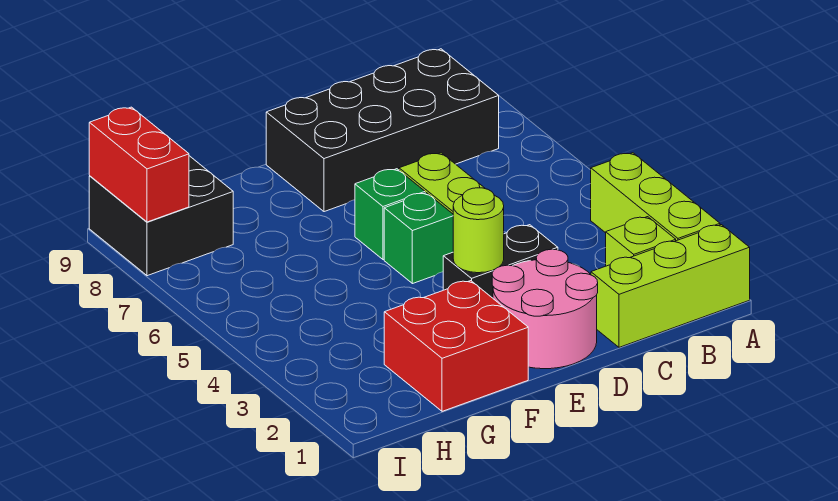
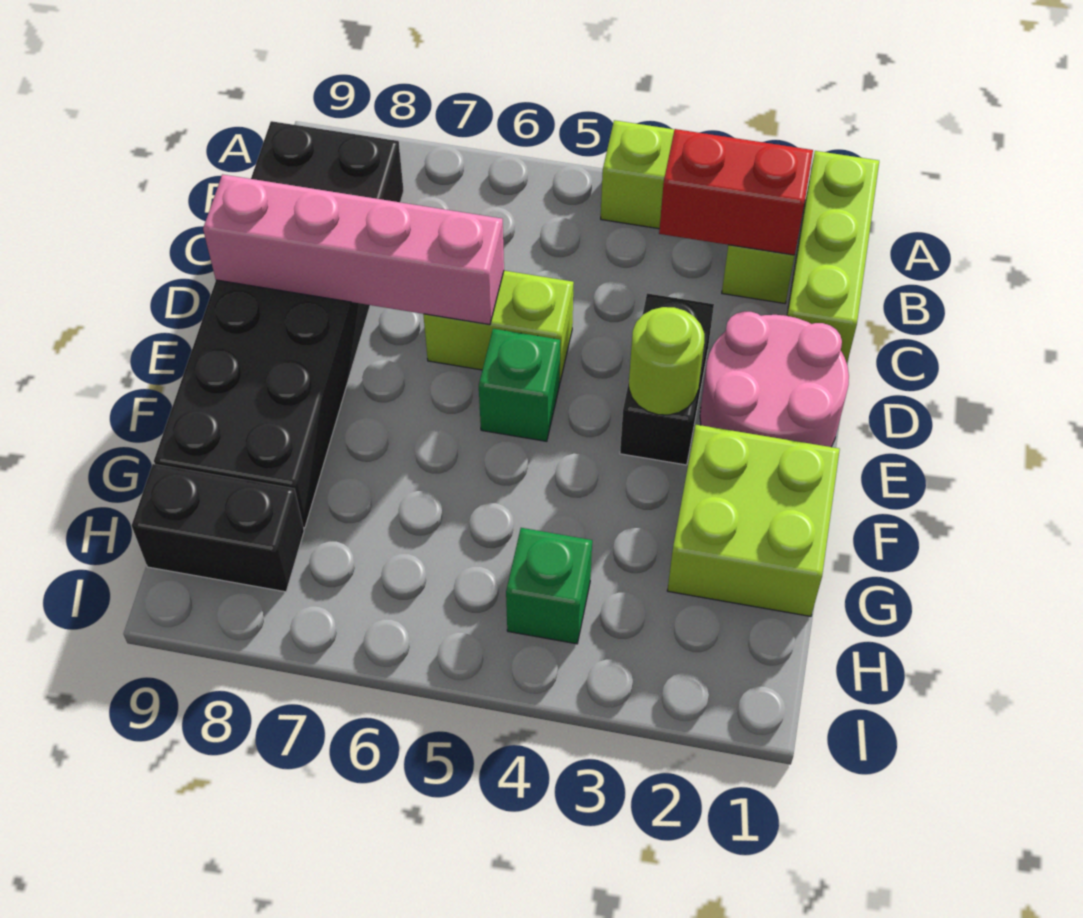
black brick B8:E9 level 1 -> black brick B8:G9 level 1
none -> pink brick D6:D9 level 2
green brick E6 level 1 -> green brick H4 level 1
red brick F1:G2 level 1 -> lime brick F1:G2 level 1
black brick H8:I9 level 1 -> black brick H8:H9 level 1
red brick I8:I9 level 2 -> red brick B2:B3 level 2

